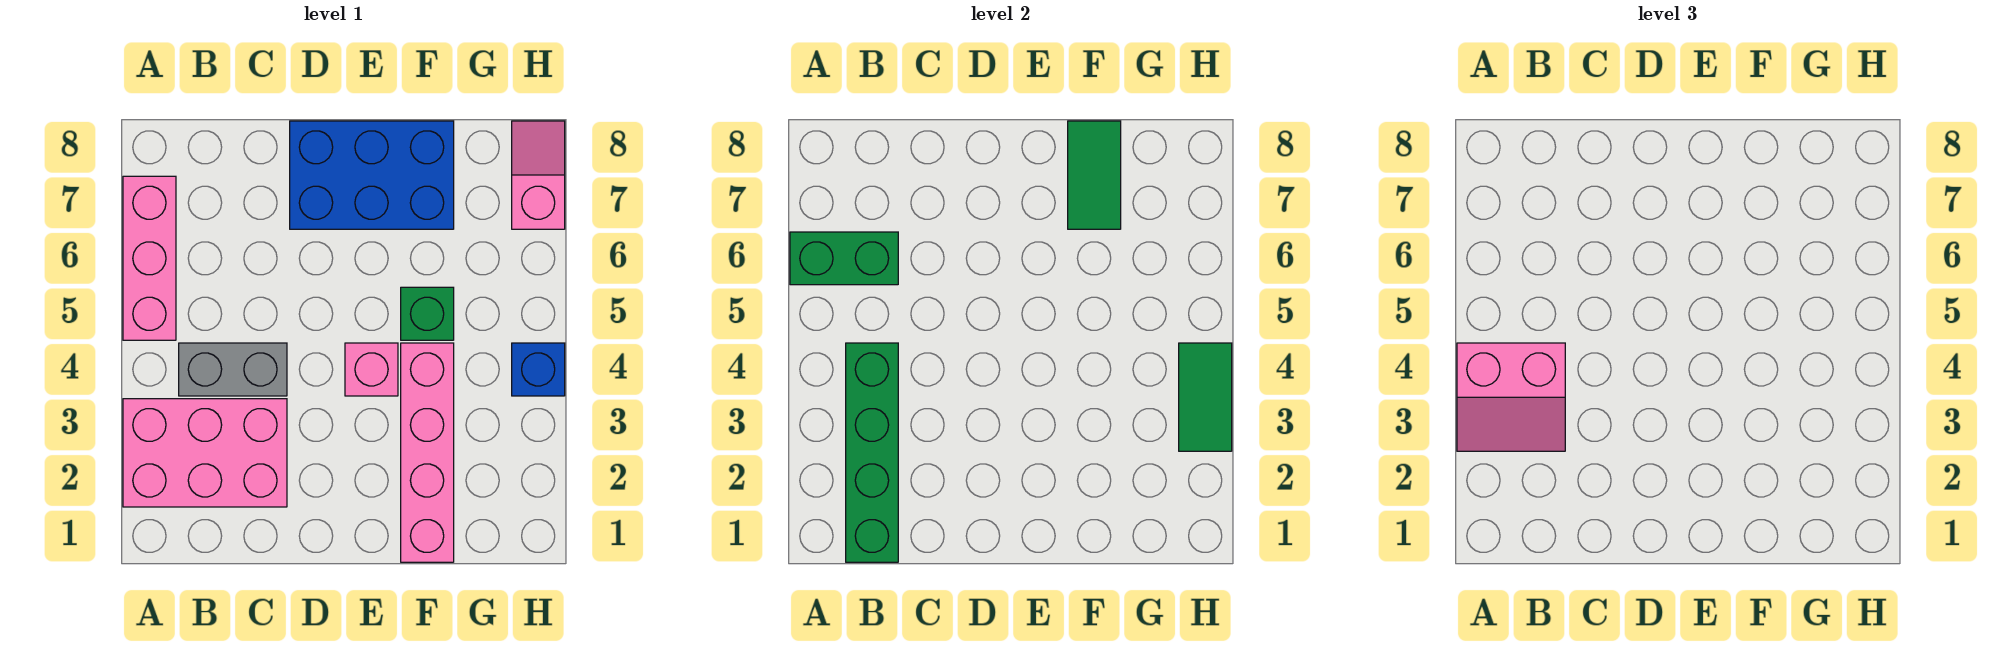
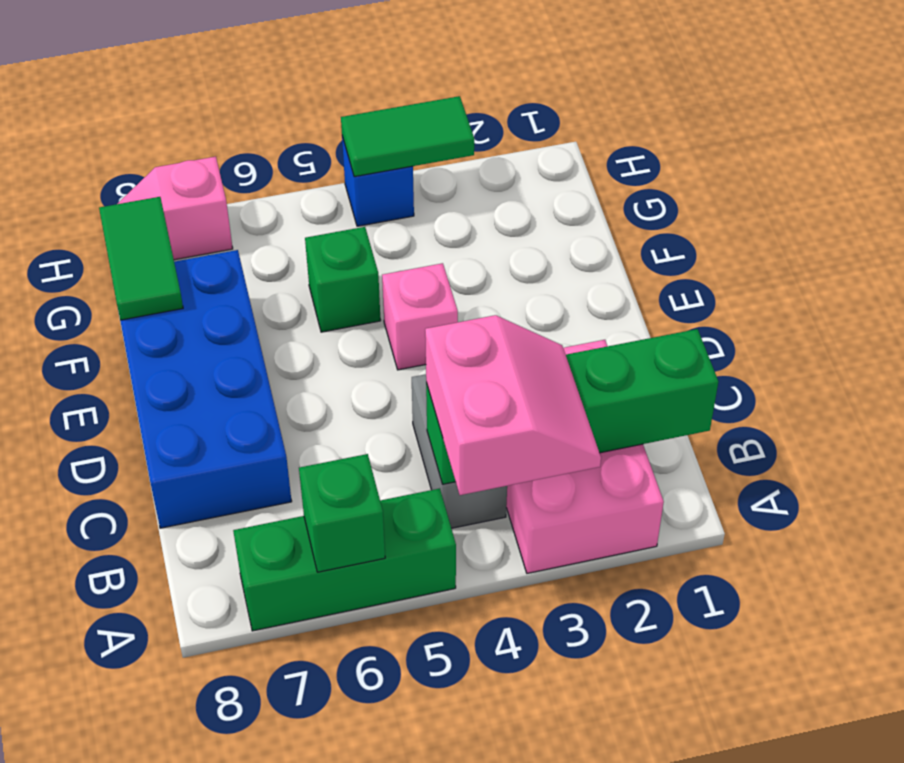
pink brick A5:A7 level 1 -> green brick A5:A7 level 1
green brick A6:B6 level 2 -> green brick A6 level 2
blue brick D7:F8 level 1 -> blue brick C7:F8 level 1
pink brick F1:F4 level 1 -> none
green tile F7:F8 level 2 -> green tile F8:G8 level 2

